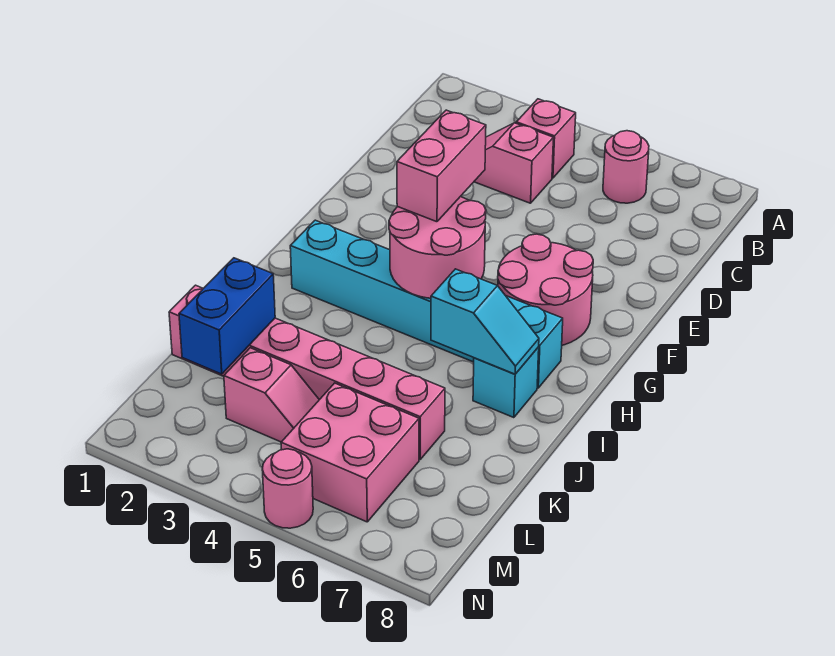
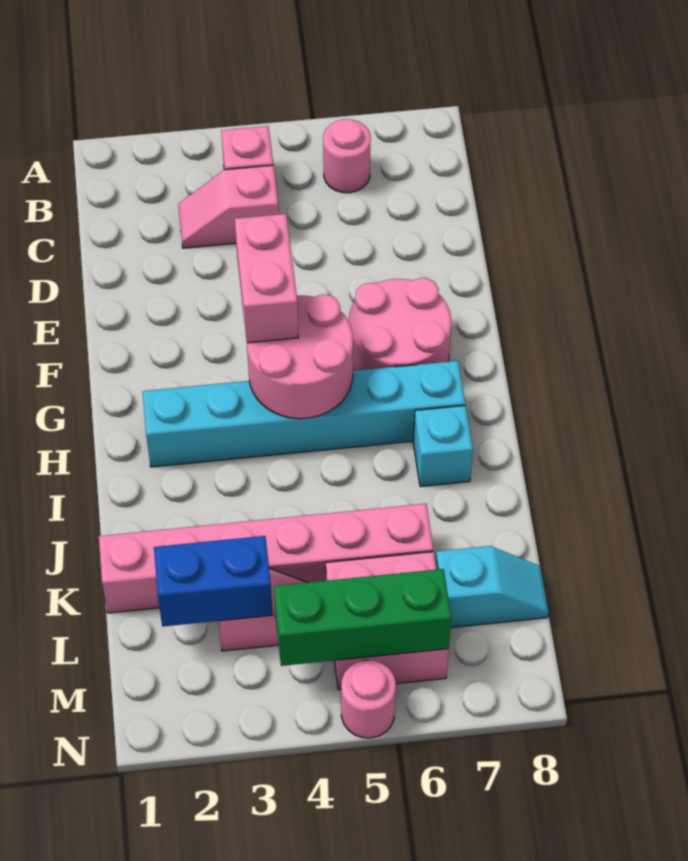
cyan slope I6:I7 level 2 top 6 -> cyan slope L7:L8 level 1 top 7
blue brick K2:L2 level 2 -> blue brick L2:L3 level 2
none -> green brick M4:M6 level 2

